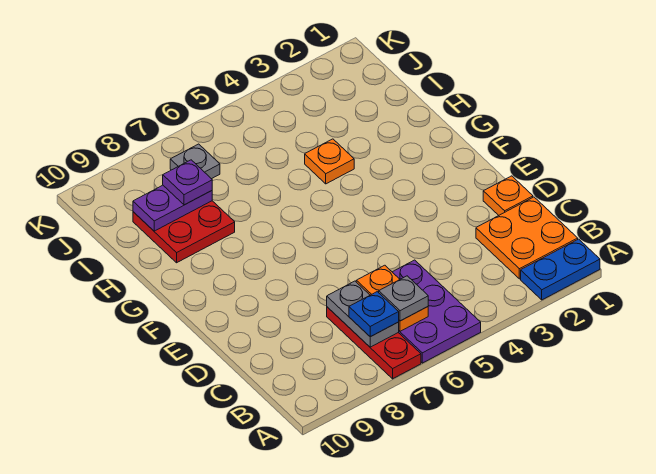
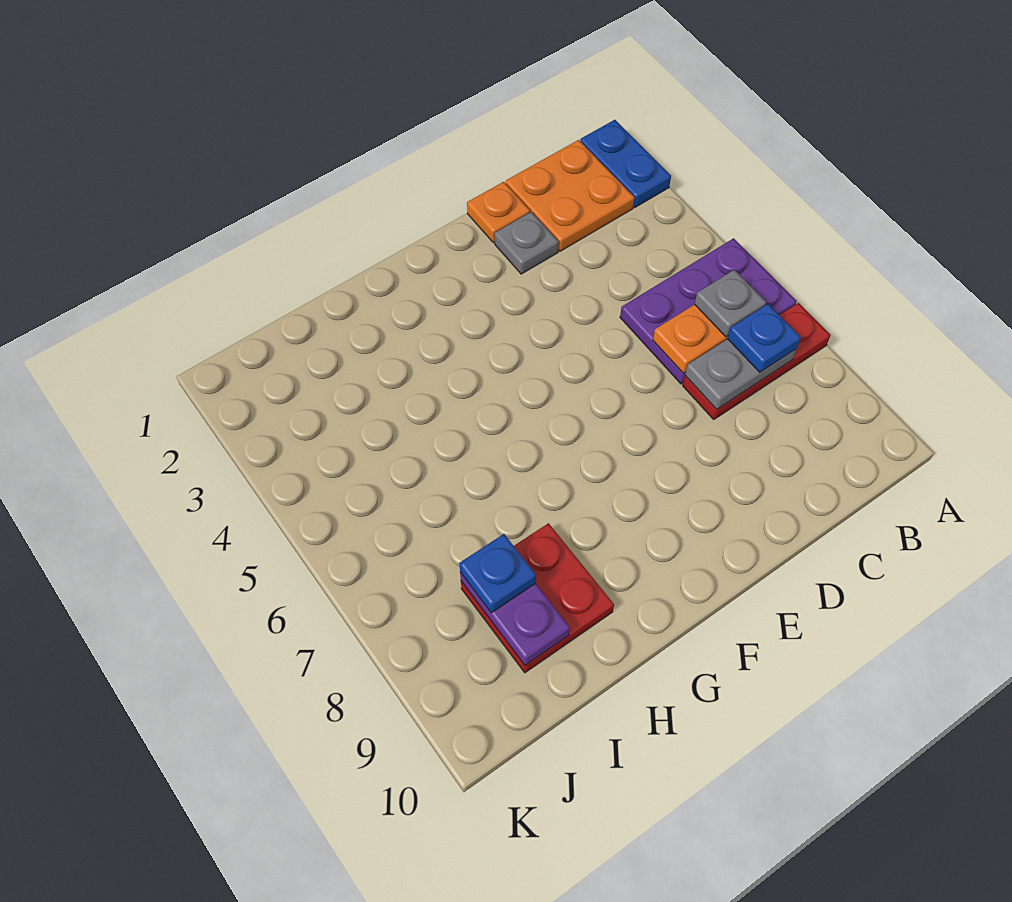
orange plate H4 level 1 -> none
purple plate I8 level 3 -> blue plate I8 level 3
grey plate J7 level 1 -> grey plate D2 level 1

